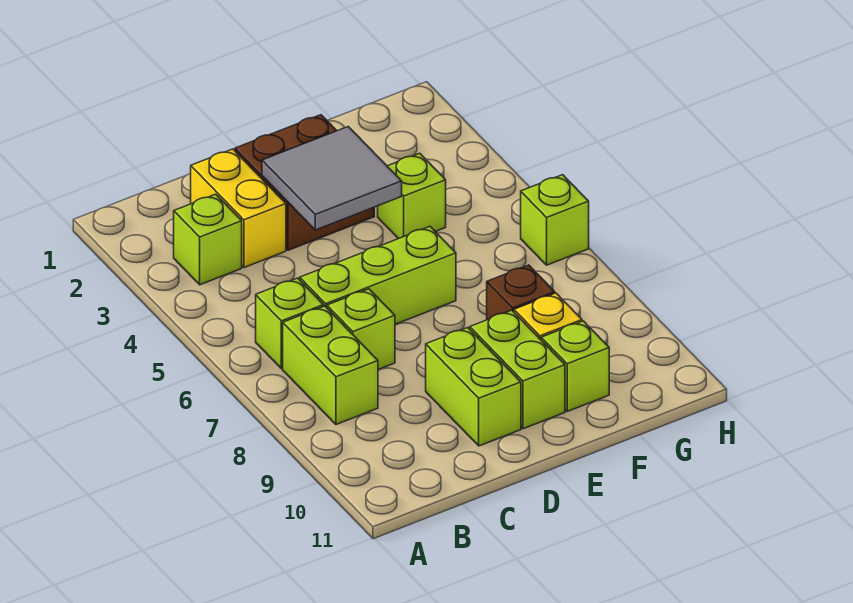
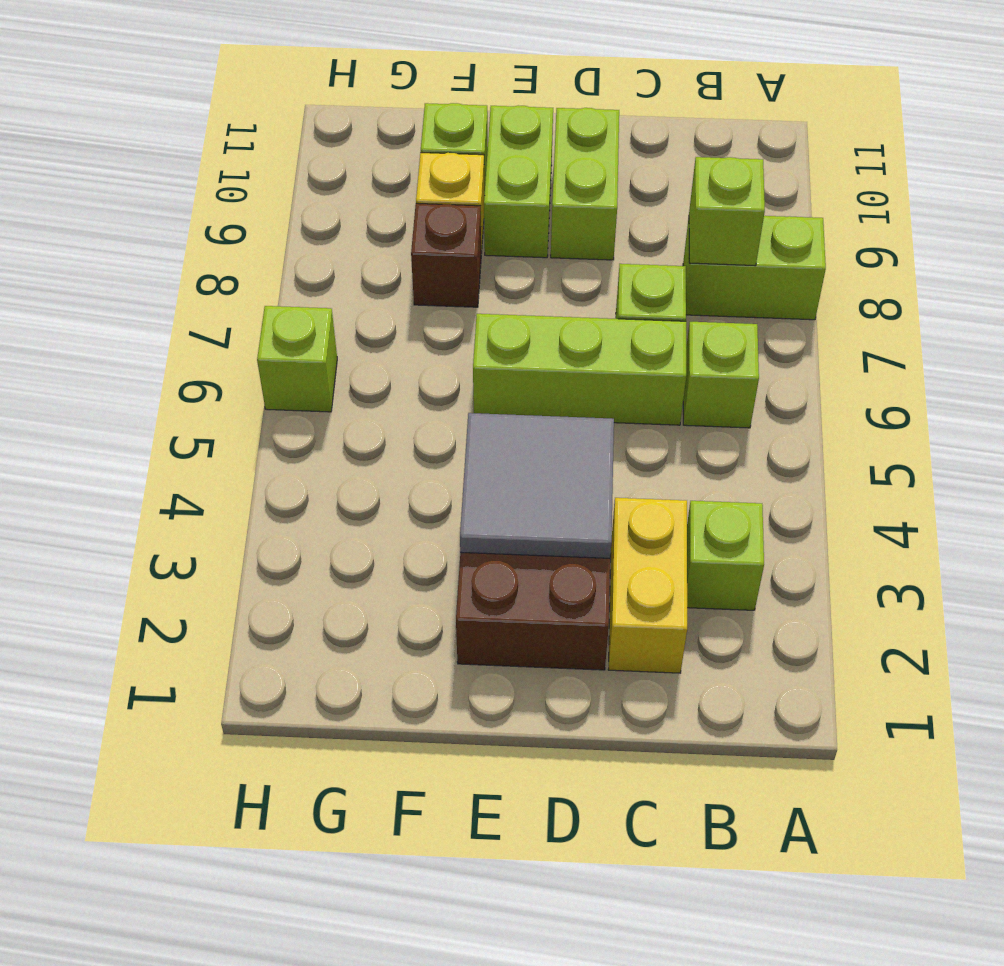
lime brick B7:B8 level 1 -> lime brick A8:B8 level 1
lime brick F4 level 1 -> lime brick B8 level 2

